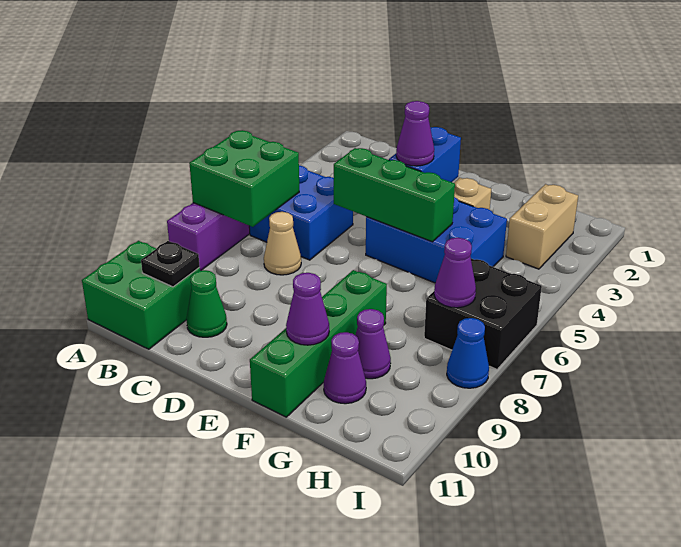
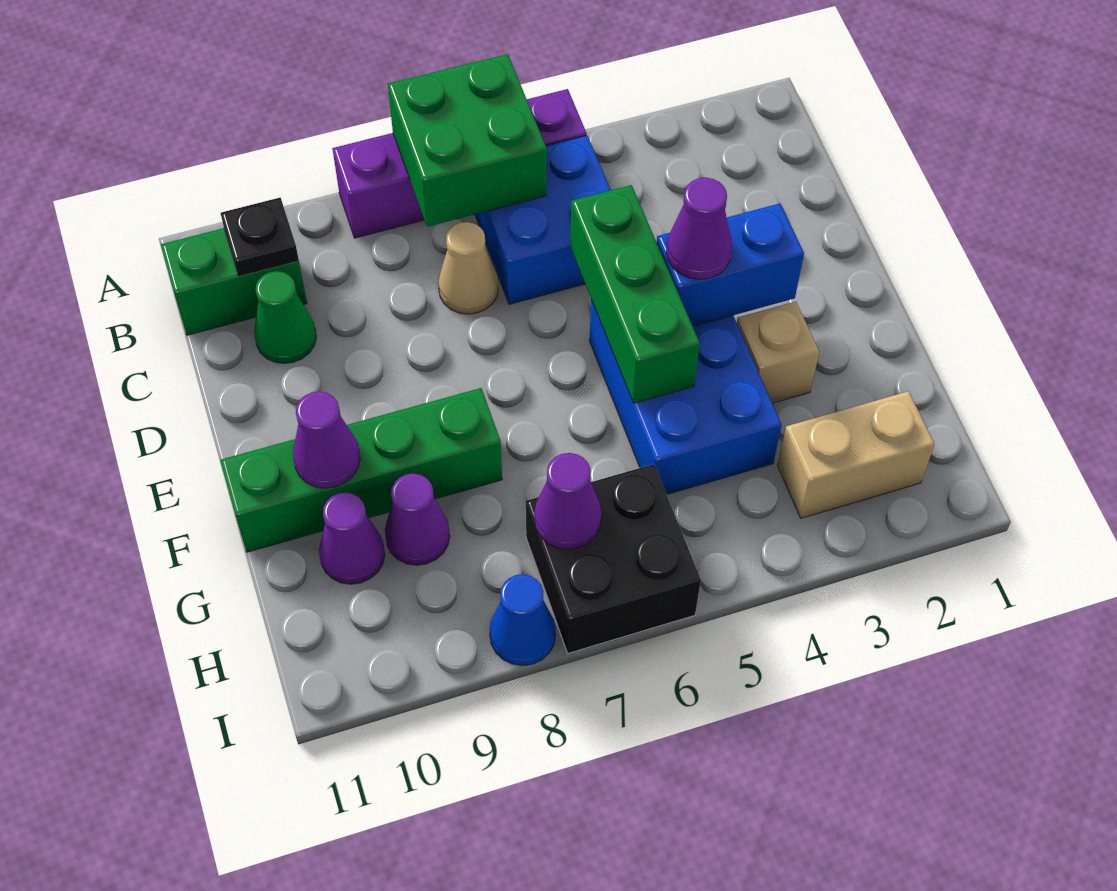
green brick A10:B11 level 1 -> green brick B10:B11 level 1

